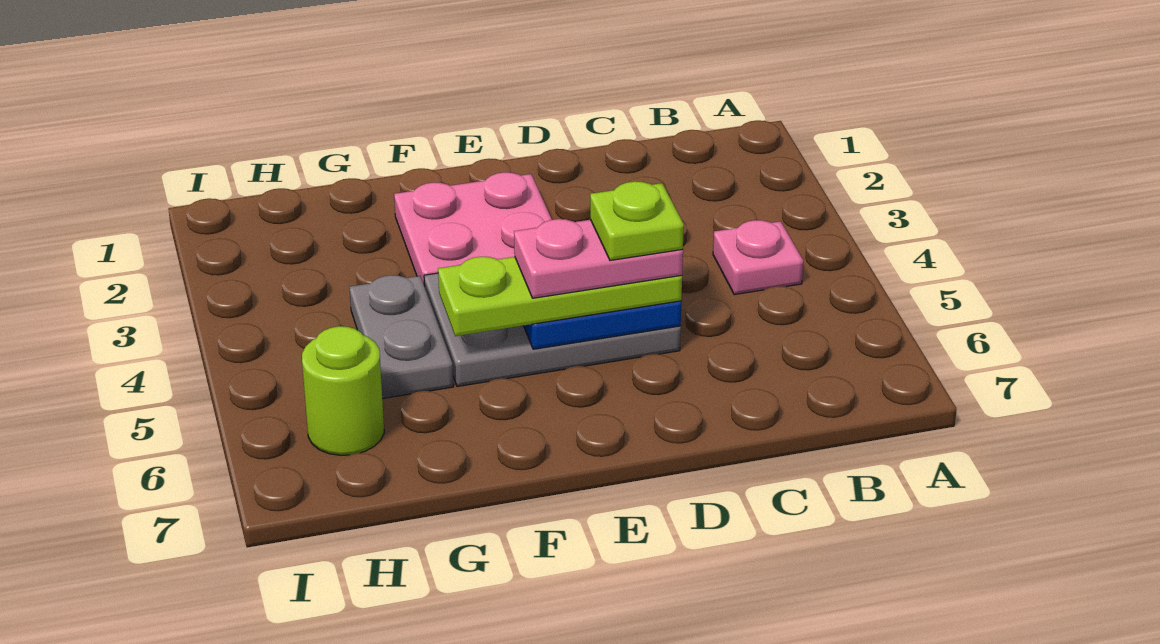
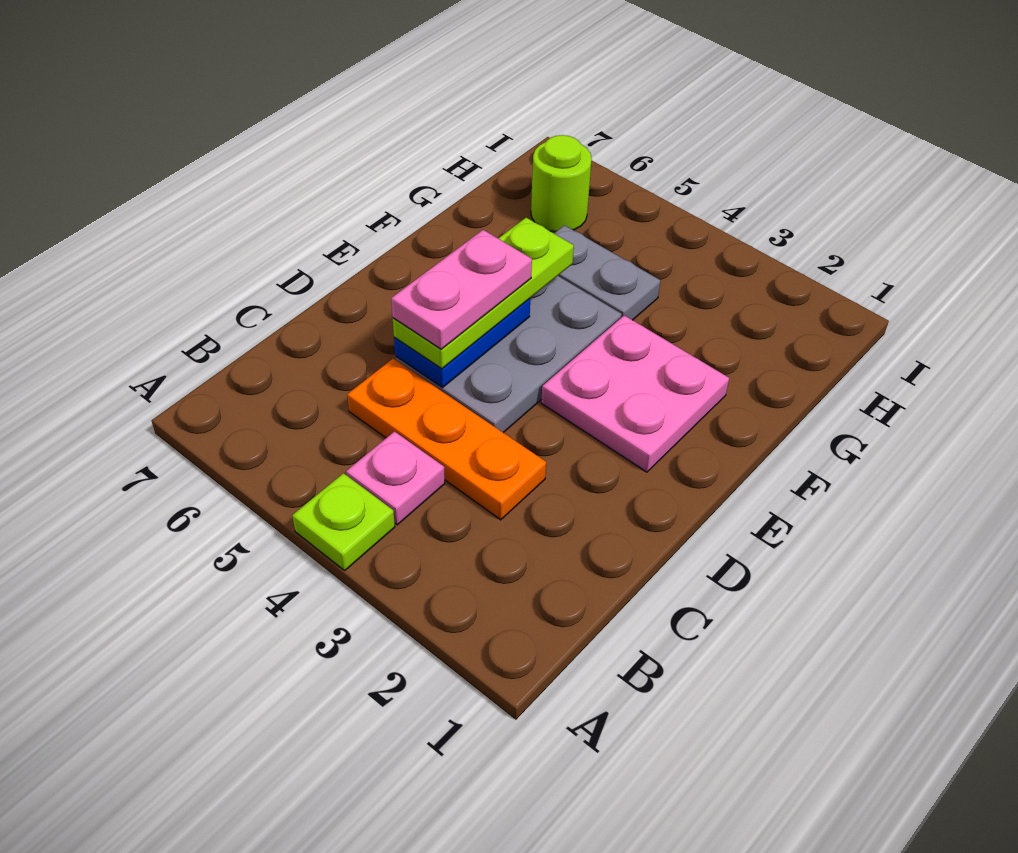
none -> orange plate C3:C5 level 1
lime plate D5 level 5 -> lime plate A4 level 1

